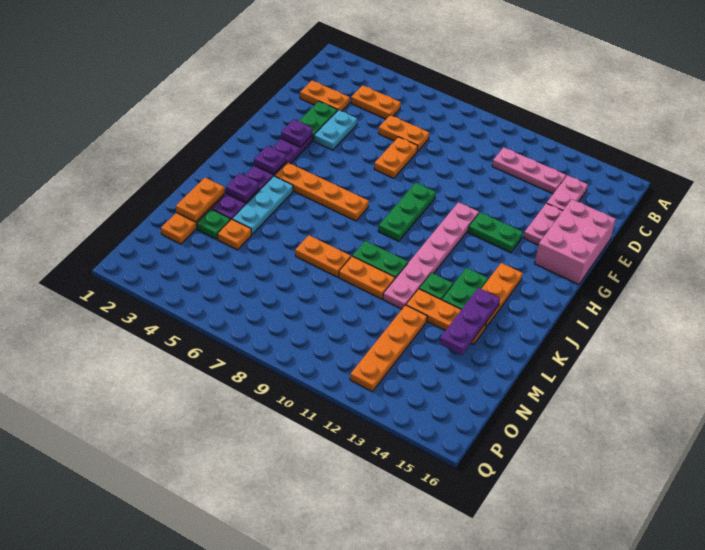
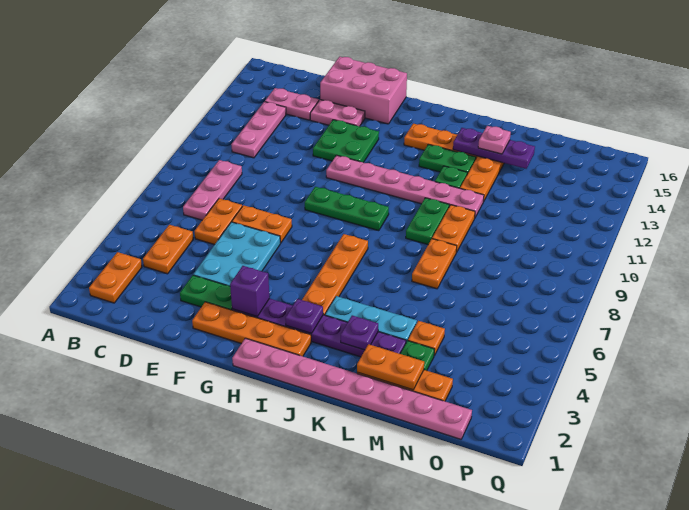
none -> pink plate C7:C9 level 1
orange plate D2:D3 level 1 -> orange plate B2:B3 level 1
cyan plate E4:F4 level 1 -> cyan plate E4:F6 level 1
purple plate G3 level 2 -> purple brick G3 level 2
green plate G12:G13 level 1 -> green plate F12:G13 level 1
none -> pink plate H1:O1 level 1
none -> pink plate L14 level 3
orange plate M12:P12 level 1 -> orange plate F2:I2 level 1

